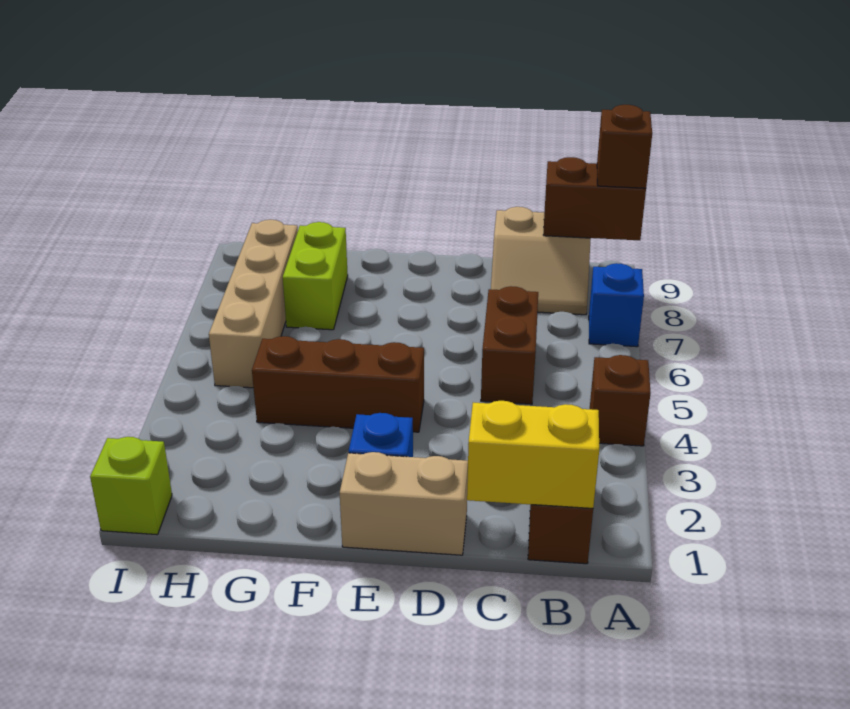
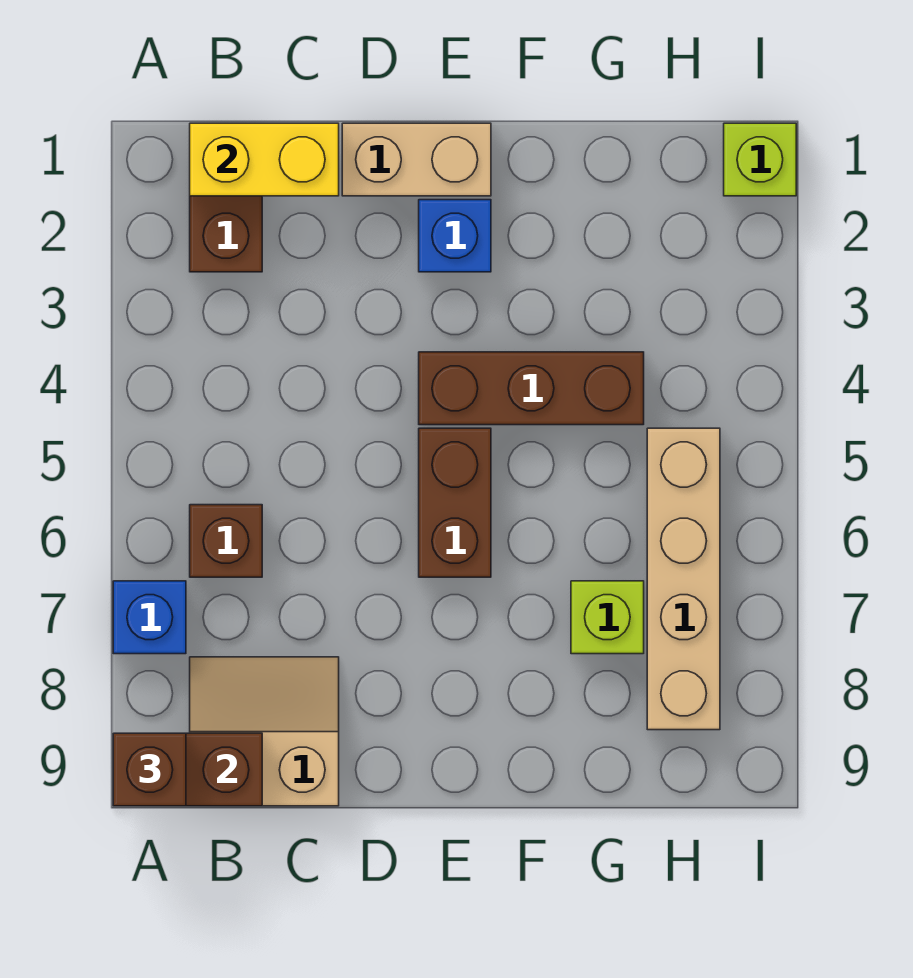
brown brick A4 level 1 -> brown brick B6 level 1
brown brick C5:C6 level 1 -> brown brick E5:E6 level 1
lime brick G7:G8 level 1 -> lime brick G7 level 1

